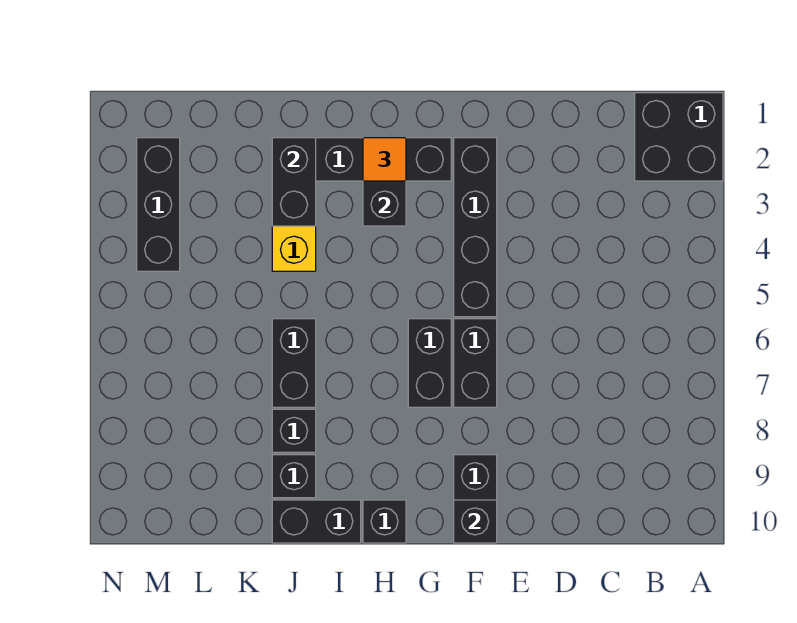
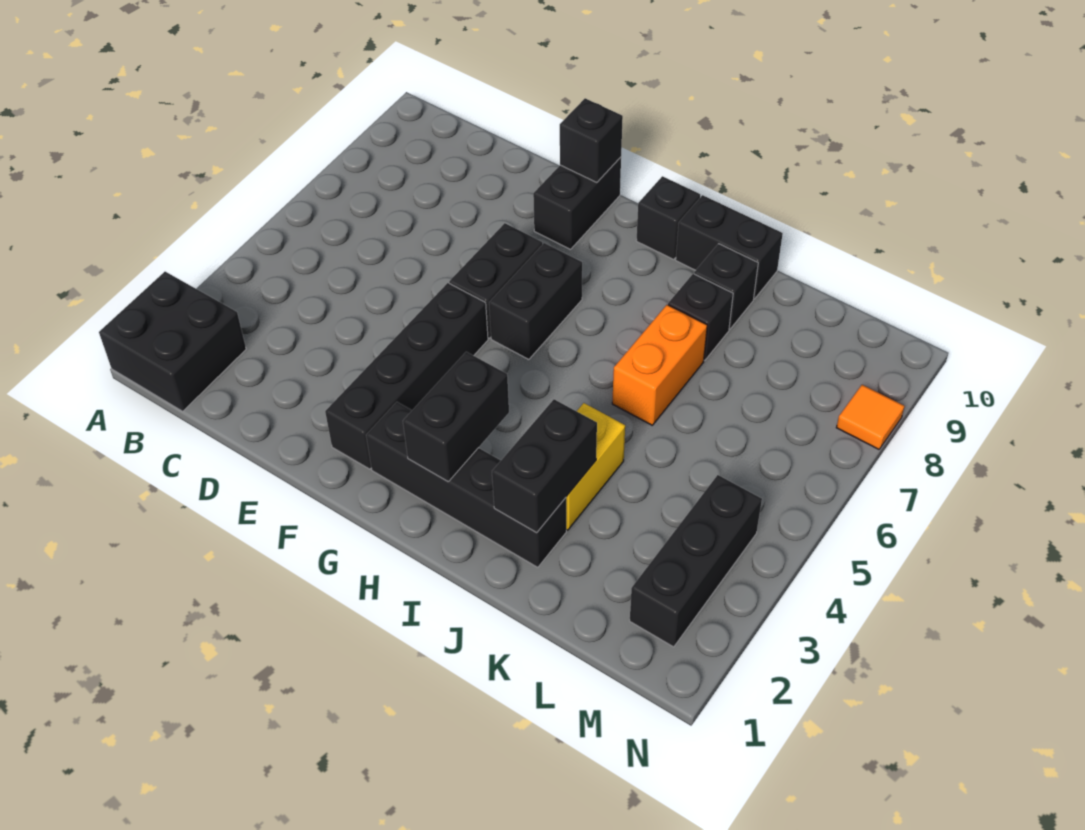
orange tile H2 level 3 -> orange tile N8 level 1
black brick J6:J7 level 1 -> orange brick J6:J7 level 1

